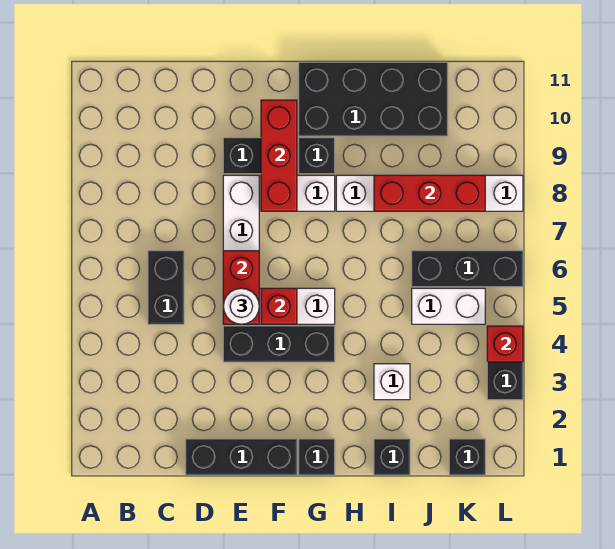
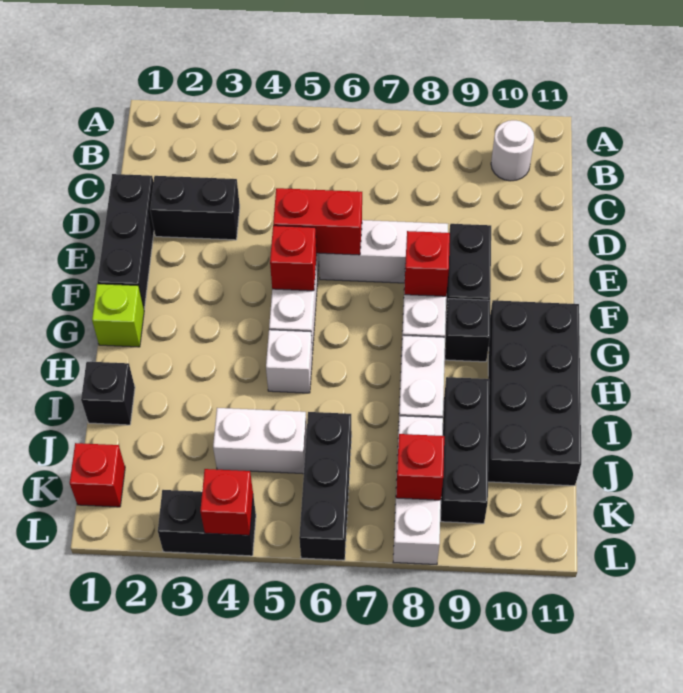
black brick C5:C6 level 1 -> black brick D2:D3 level 1
black brick E4:G4 level 1 -> black brick I9:K9 level 1
white round brick E5 level 3 -> white round brick B10 level 1
red brick F8:F10 level 2 -> red brick F8 level 2
black brick G1 level 1 -> lime brick G1 level 1
white brick I3 level 1 -> white brick H5 level 1
red brick I8:K8 level 2 -> red brick K8 level 2
white brick J5:K5 level 1 -> white brick J4:J5 level 1
black brick K1 level 1 -> red brick K1 level 1

